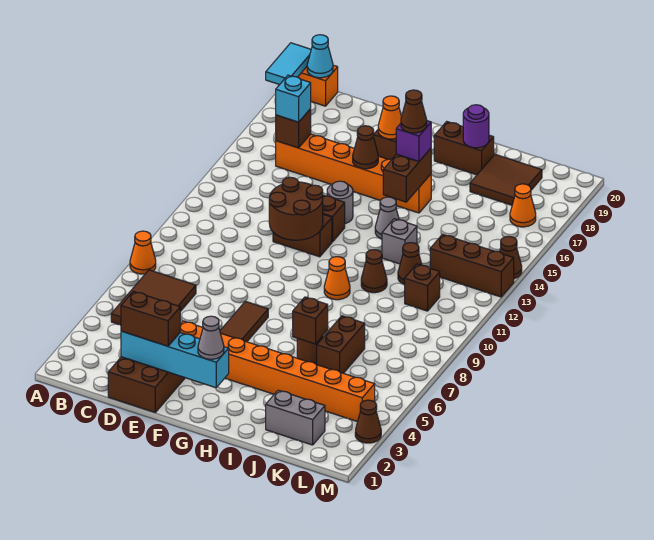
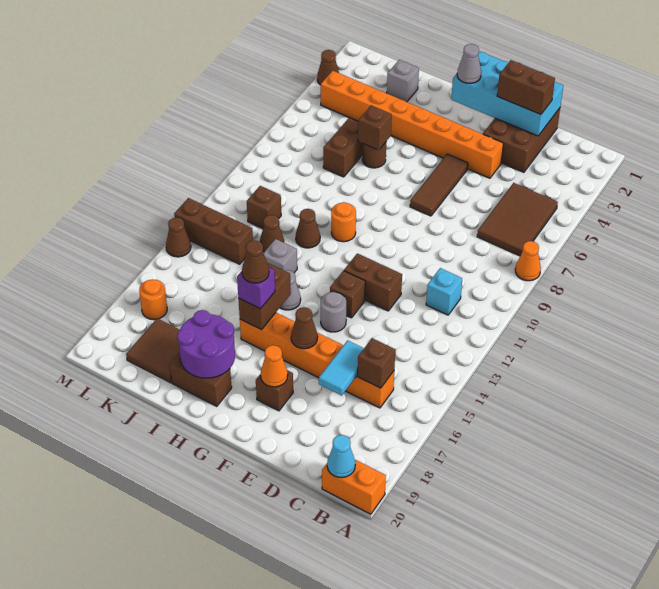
cyan tile A19:A20 level 2 -> cyan tile D16:D17 level 2
cyan brick C16 level 3 -> cyan brick C11 level 1
cyan brick D2:G2 level 2 -> cyan brick D1:G2 level 2
brown round brick E11:F12 level 2 -> none
orange cone H10 level 1 -> orange round brick H10 level 1
purple round brick I19 level 2 -> purple round brick H18:I19 level 2
grey brick J2:K2 level 1 -> grey brick J2 level 1
orange cone L17 level 1 -> orange round brick L17 level 1

